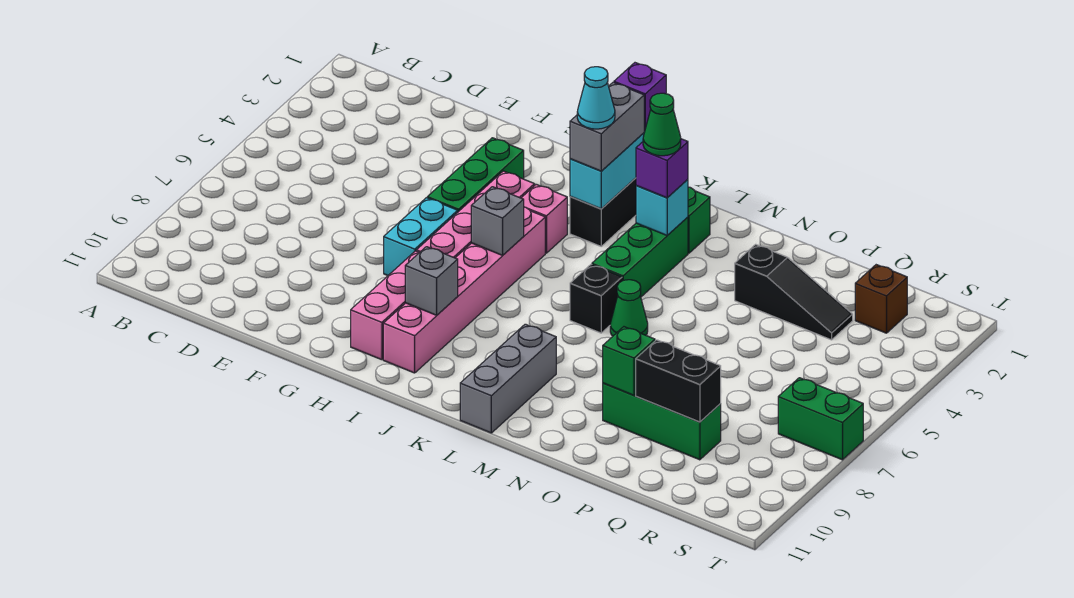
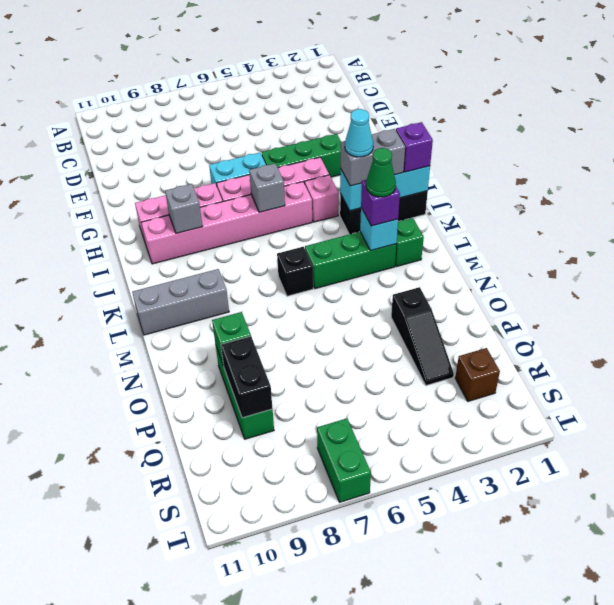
green cone M6 level 1 -> none

